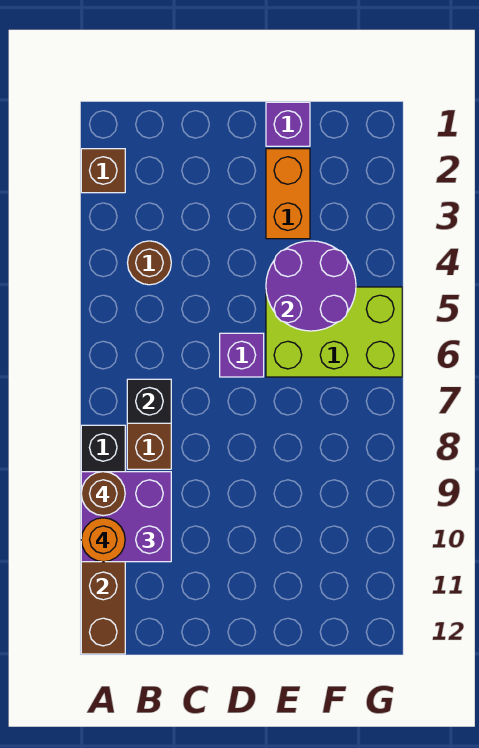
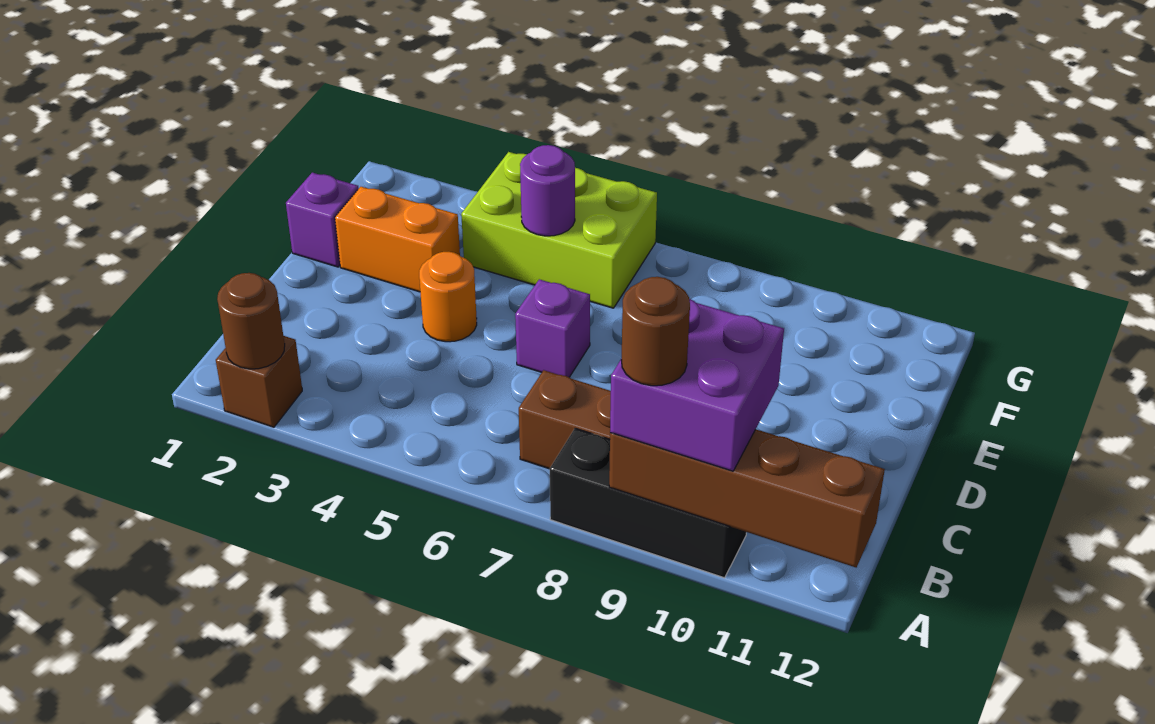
orange round brick A10 level 4 -> orange round brick D4 level 1
brown round brick B4 level 1 -> brown round brick A2 level 2
black brick B7 level 2 -> none
purple round brick E4:F5 level 2 -> purple round brick F5 level 2
lime brick E5:G6 level 1 -> lime brick F4:G6 level 1

